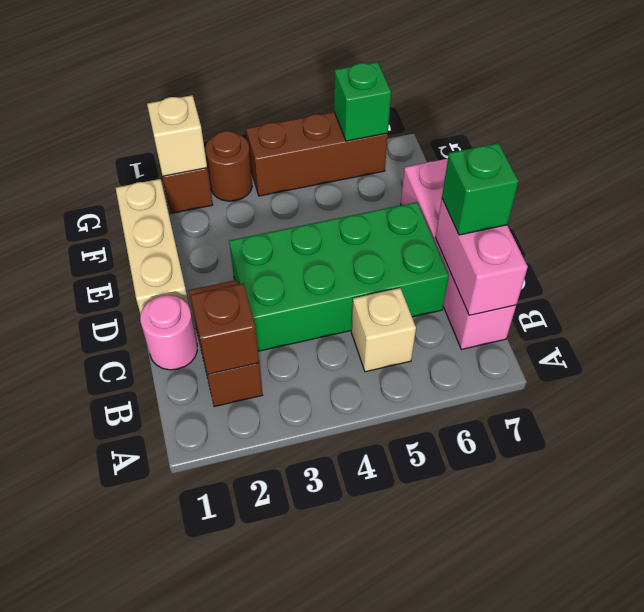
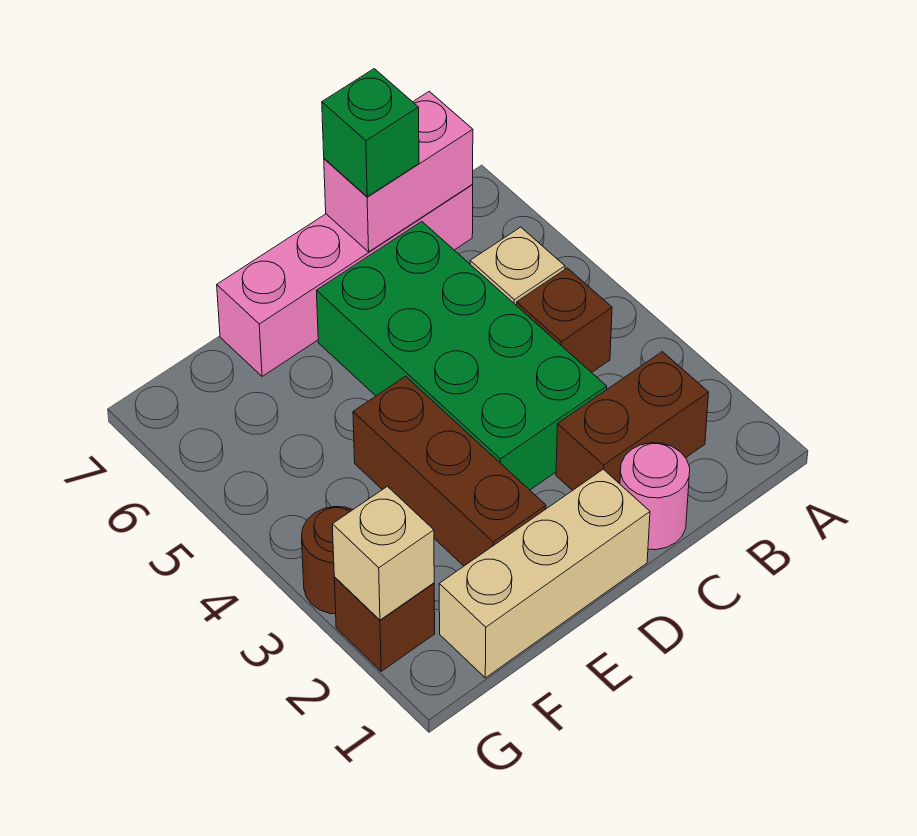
brown brick B2 level 2 -> brown brick B4 level 1
brown brick G4:G6 level 1 -> brown brick E2:E4 level 1
green brick G6 level 2 -> none

